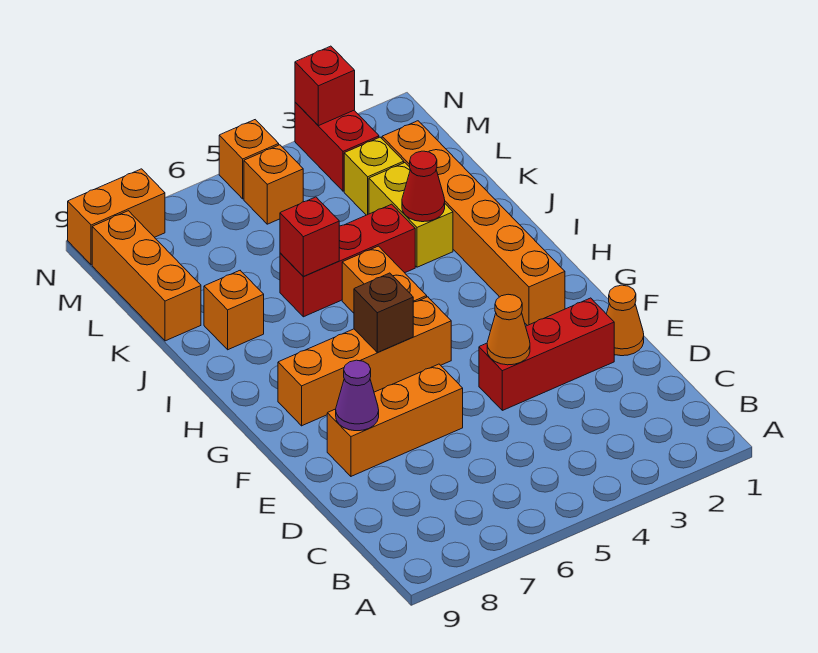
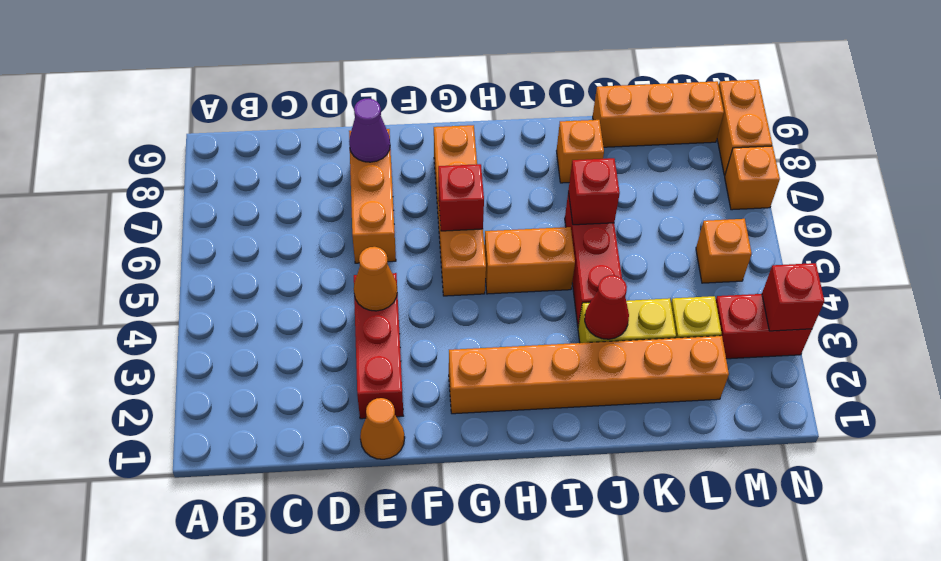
brown brick G6 level 2 -> red brick G6 level 2
orange brick N5 level 1 -> orange brick N7 level 1

